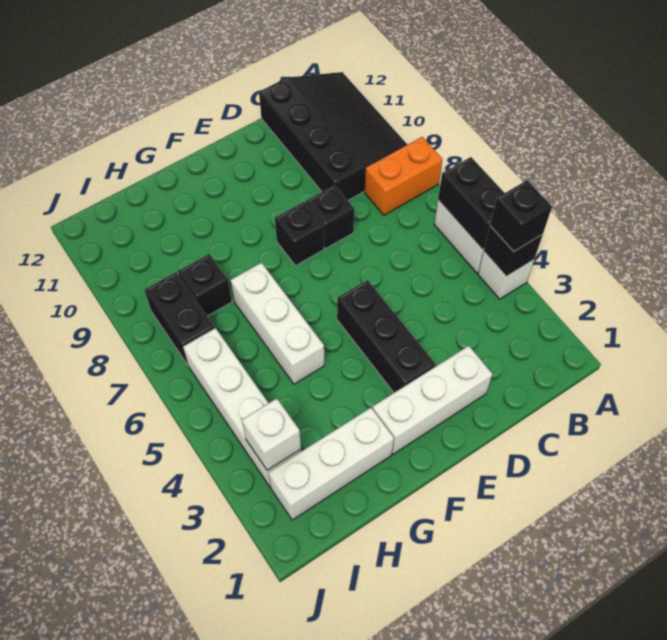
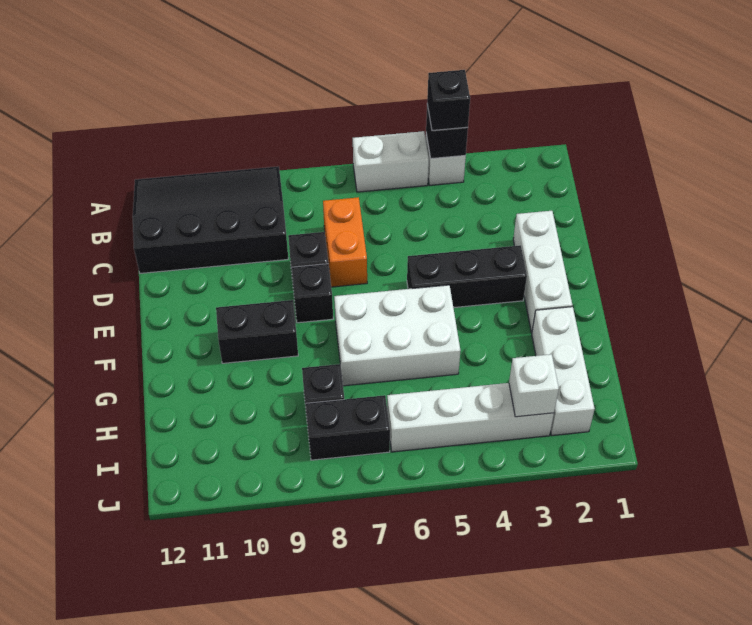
black brick A5:A6 level 2 -> black brick F9:F10 level 1
orange brick A8:B8 level 1 -> orange brick C7:D7 level 1
white brick G5:G7 level 1 -> white brick F5:G7 level 1

